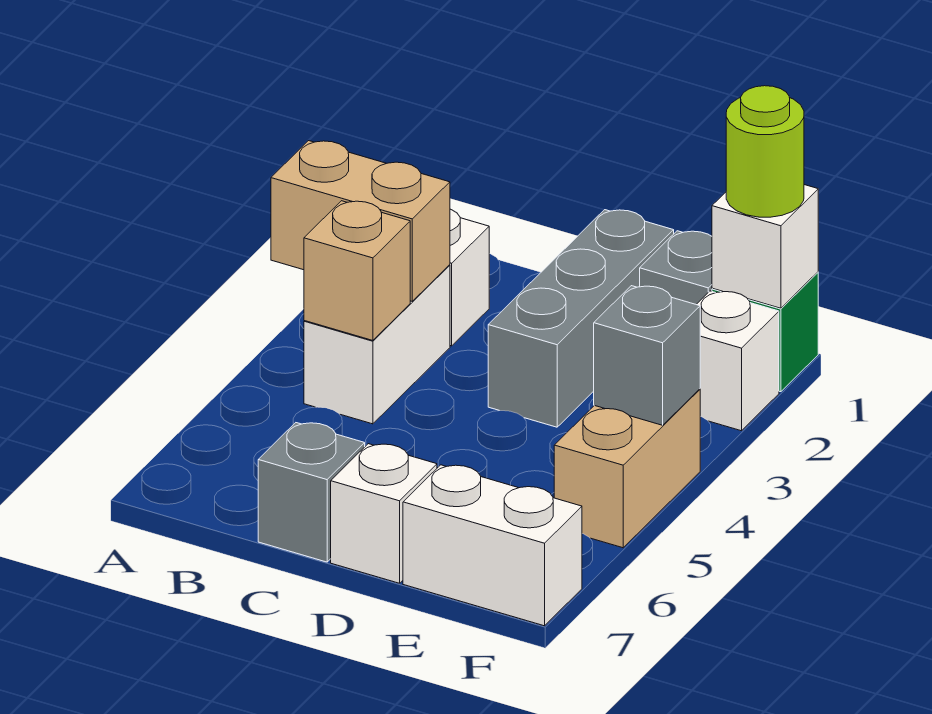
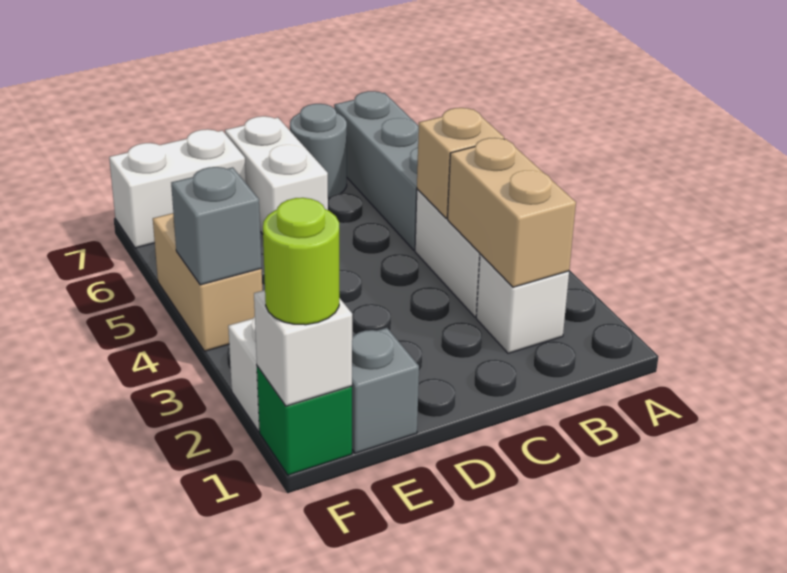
tan brick A3:B3 level 2 -> tan brick B2:B3 level 2
grey brick C7 level 1 -> grey round brick C7 level 1
grey brick D1:D3 level 1 -> grey brick B5:B7 level 1
white brick D7 level 1 -> white brick D6:D7 level 1

